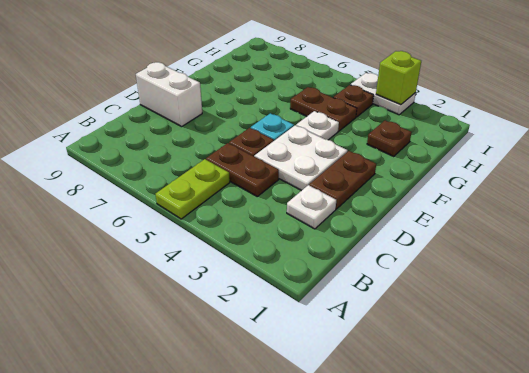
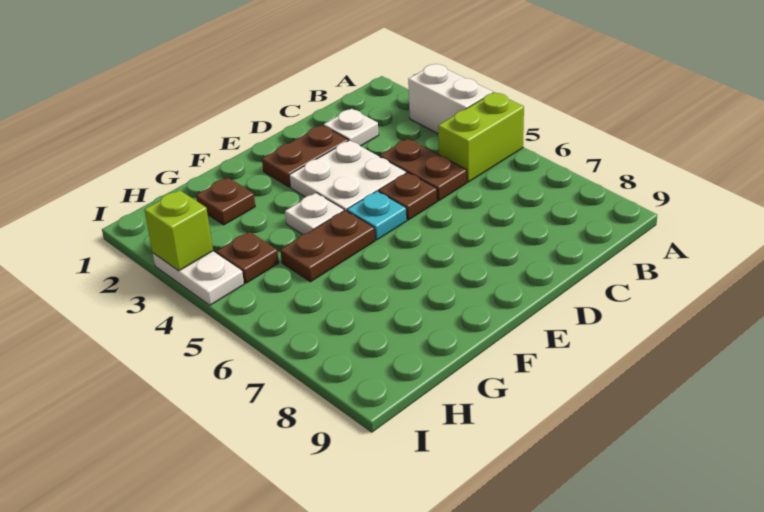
lime plate A5:B5 level 1 -> lime brick A5:B5 level 1
white brick D8:D9 level 1 -> white brick A3:A4 level 1
brown plate G4:G5 level 1 -> brown plate F5:G5 level 1

